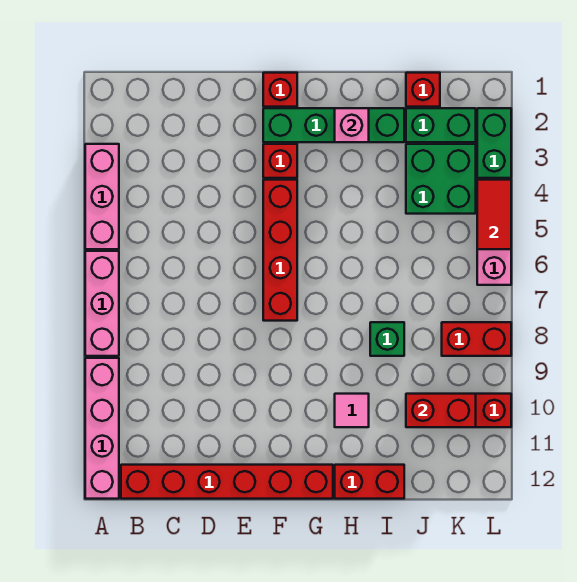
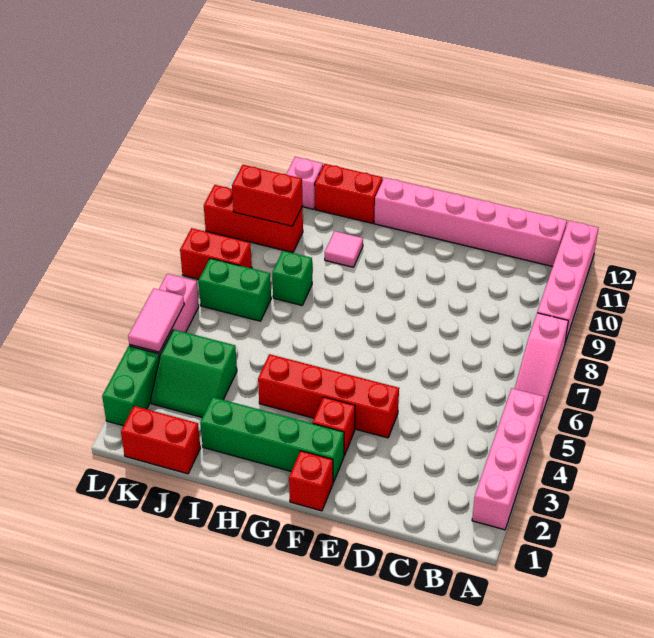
pink brick A3:A5 level 1 -> pink brick A2:A5 level 1
pink brick A6:A8 level 1 -> pink slope A6:A8 level 1 top 8
red brick B12:G12 level 1 -> pink brick B12:G12 level 1
red brick F4:F7 level 1 -> red brick E4:H4 level 1
pink brick H2 level 2 -> pink brick J12 level 1
red brick J1 level 1 -> red brick J1:K1 level 1
green brick J2:K2 level 1 -> green brick J7:K7 level 1
green brick J3:K4 level 1 -> green slope J3:K4 level 1 top 4
red tile L4:L5 level 2 -> pink tile L4:L5 level 2

